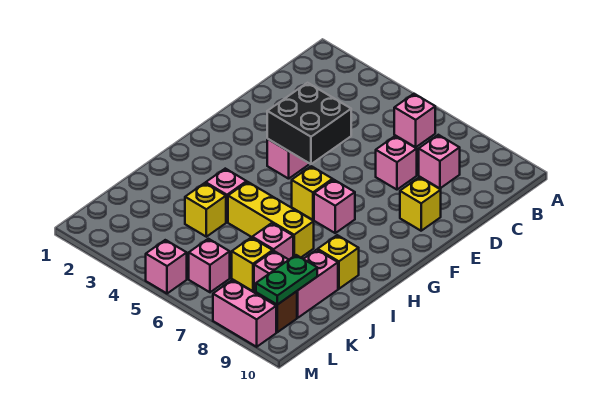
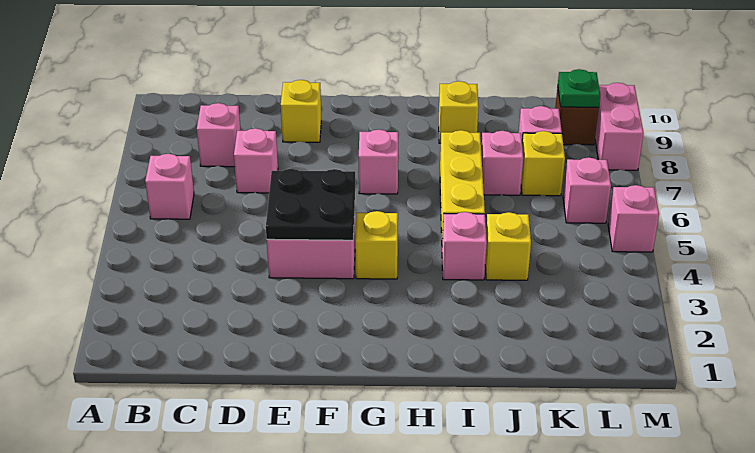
black brick E4:F5 level 2 -> black plate E4:F5 level 2
yellow brick G6 level 1 -> yellow brick G4 level 1
pink brick J9:K9 level 1 -> none
green plate K9:L9 level 2 -> green plate L9 level 2

